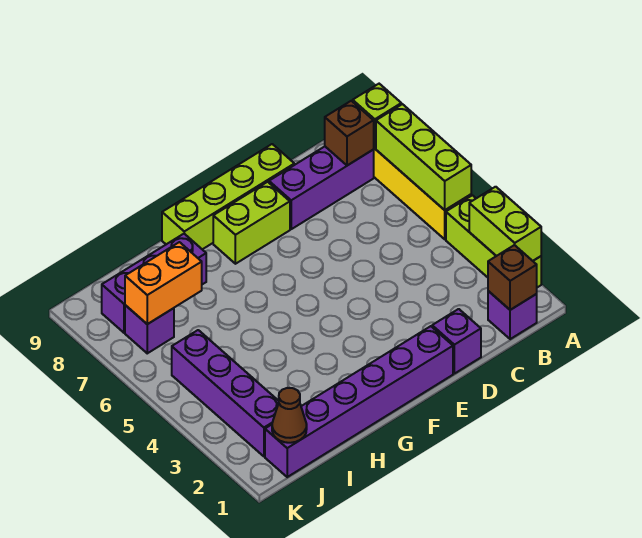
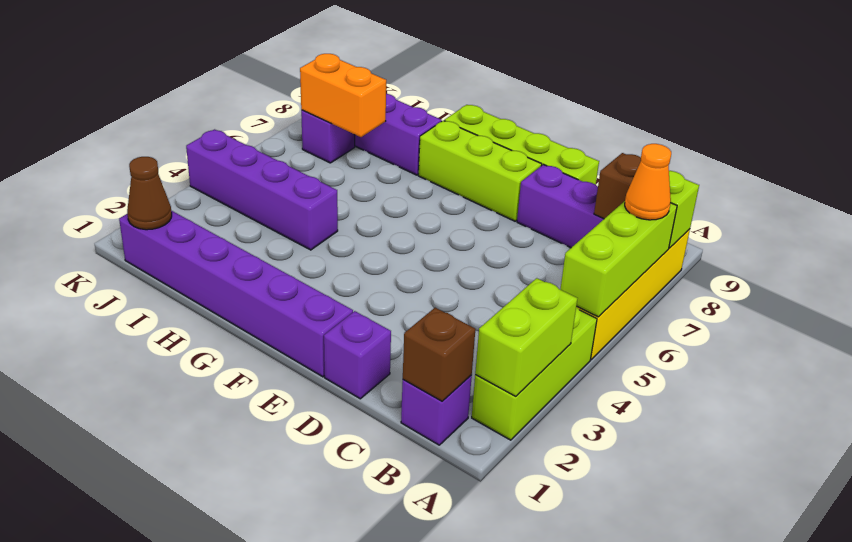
none -> orange cone A7 level 3
lime brick E8:F8 level 1 -> lime brick E8:G8 level 1
purple brick J2:J5 level 1 -> purple brick H4:K4 level 1

